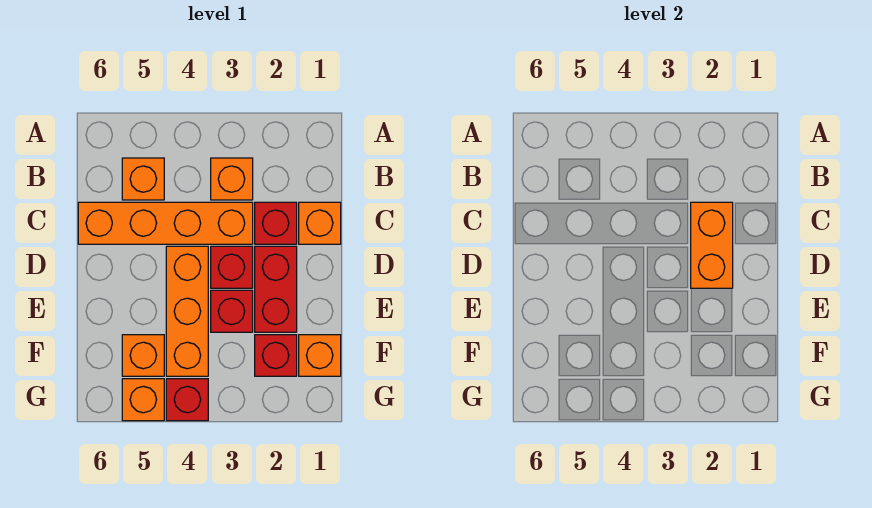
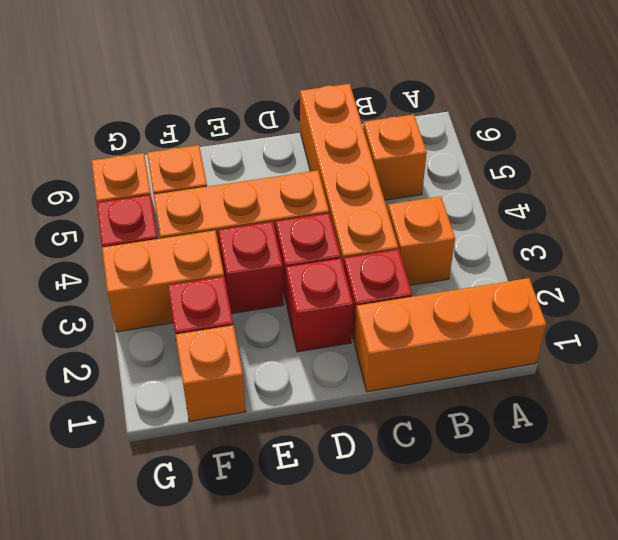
orange brick C1 level 1 -> orange brick A1:C1 level 1
orange brick C2:D2 level 2 -> orange brick F3:G3 level 1
red brick D2:E2 level 1 -> red brick D2 level 1

